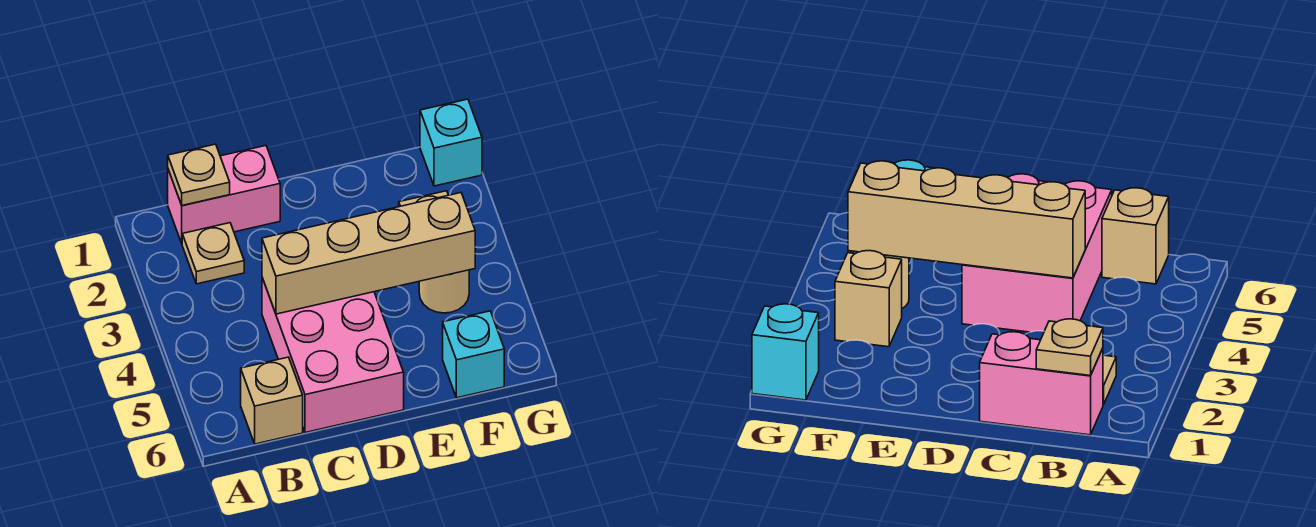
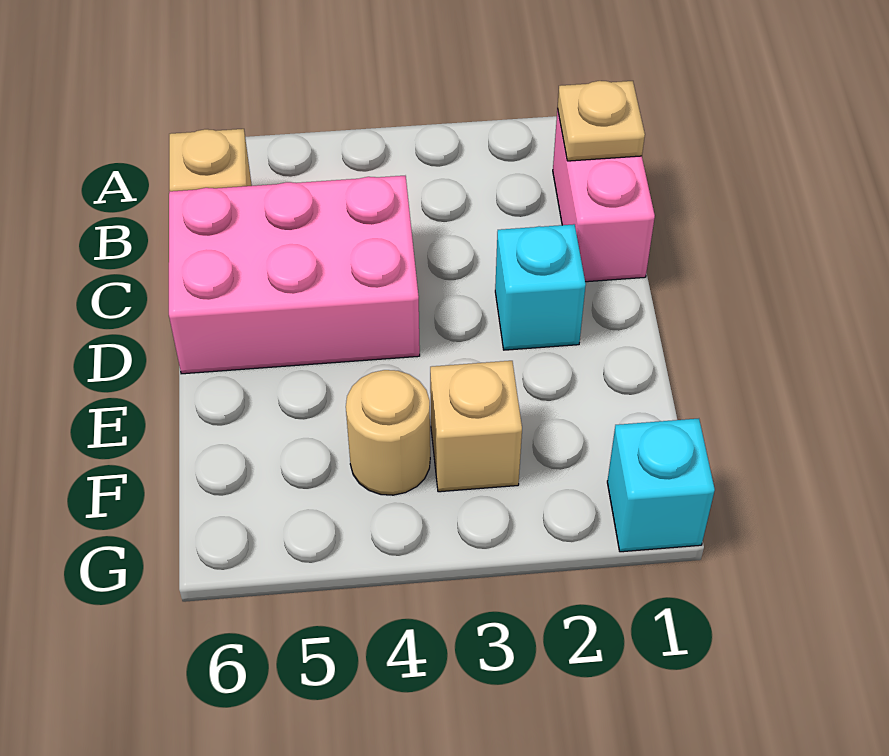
tan plate B2 level 1 -> none
tan brick C4:F4 level 2 -> none
cyan brick F6 level 1 -> cyan brick D2 level 1

